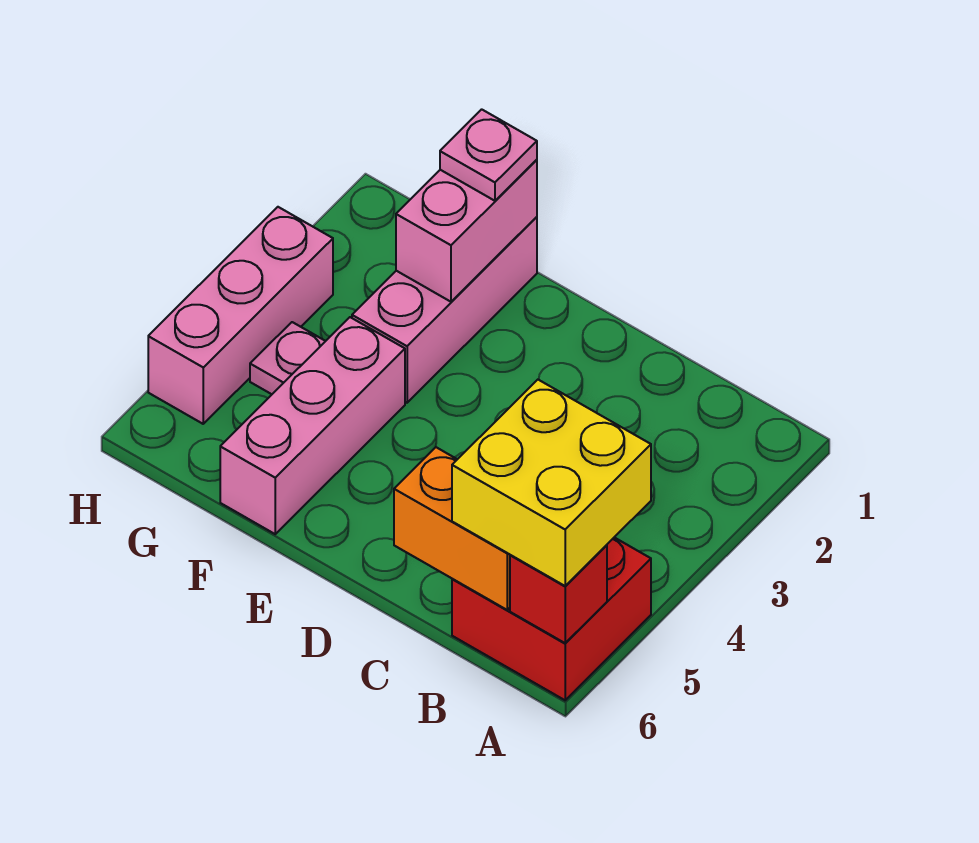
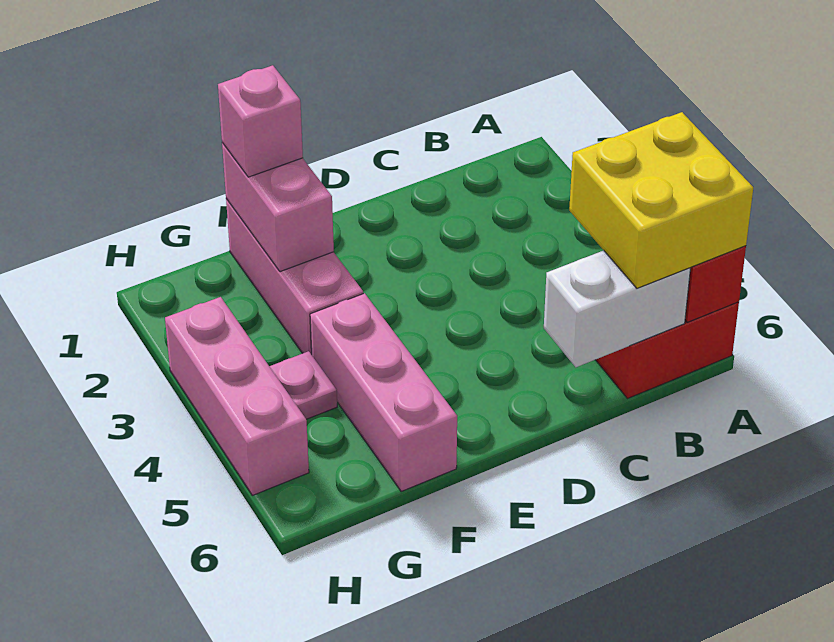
orange brick B6:C6 level 2 -> white brick B6:C6 level 2
pink plate F1 level 3 -> pink brick F1 level 3

